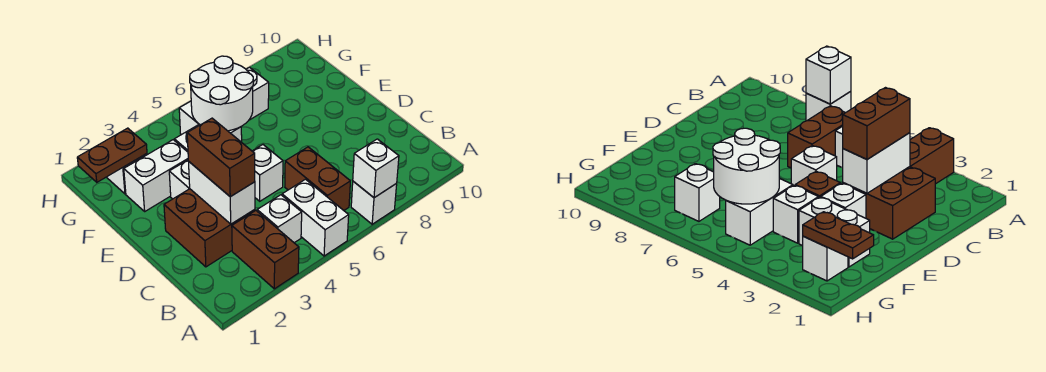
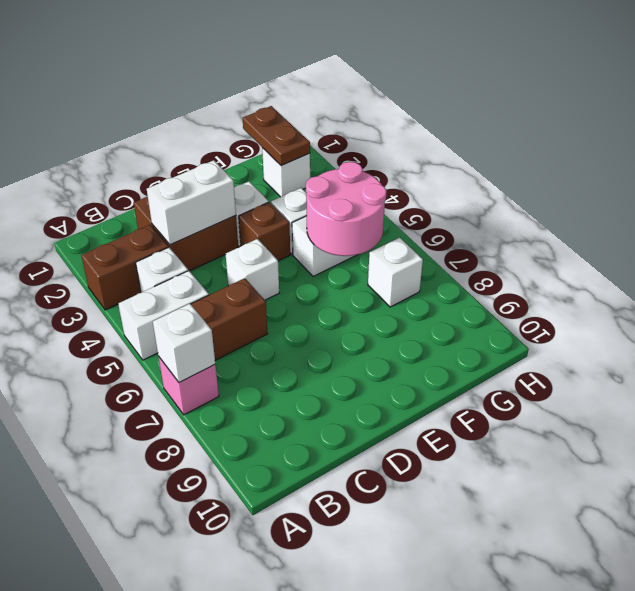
white brick A7 level 1 -> pink brick A7 level 1
brown brick C3:D3 level 3 -> none
white brick F2:F3 level 1 -> none
white round brick F5:G6 level 2 -> pink round brick F5:G6 level 2

